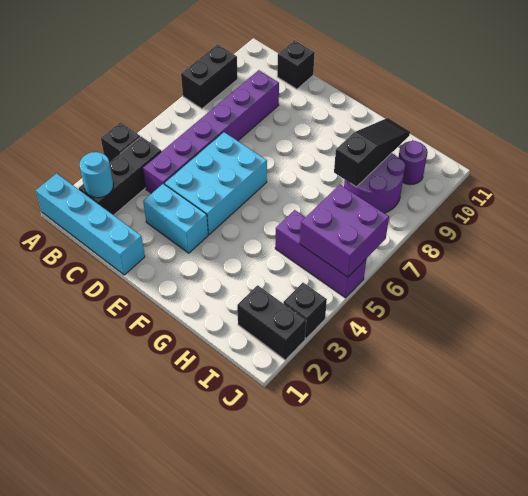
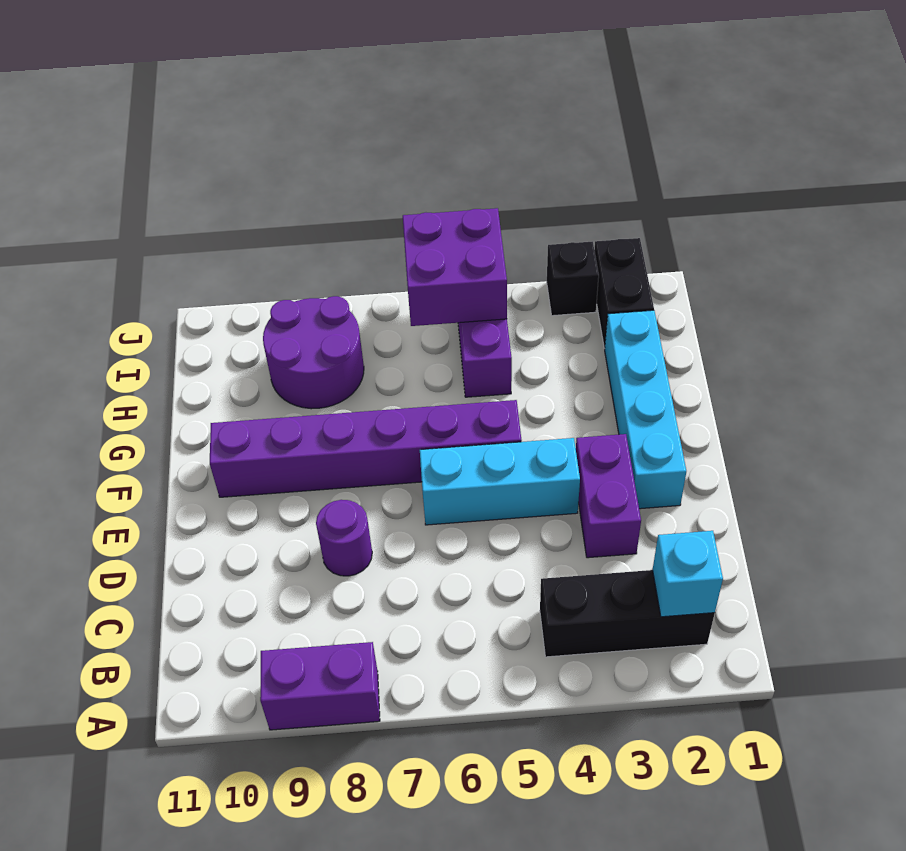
cyan brick A1:D1 level 1 -> cyan brick E2:H2 level 1
black brick A4 level 1 -> none
black brick A8:A9 level 1 -> purple brick A8:A9 level 1
cyan round brick B2 level 2 -> cyan brick B2 level 2
purple brick C4:C9 level 1 -> purple brick F5:F10 level 1
black brick C11 level 1 -> none
cyan brick D3:E3 level 1 -> purple brick D3:E3 level 1
cyan brick D4:E6 level 1 -> cyan brick E4:E6 level 1
black slope H8:H10 level 2 top 8 -> none
purple round brick I10 level 1 -> purple round brick D8 level 1

